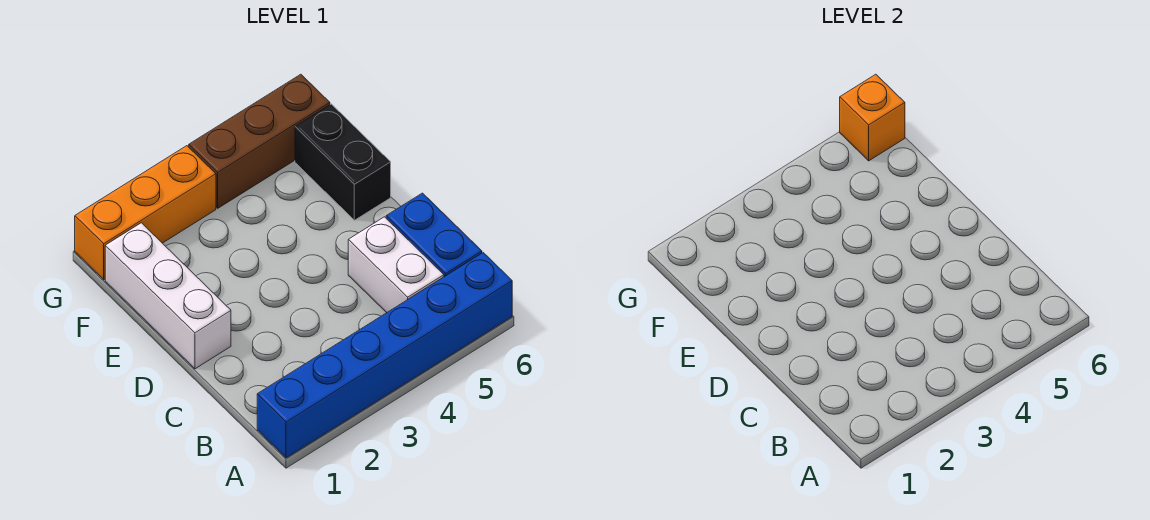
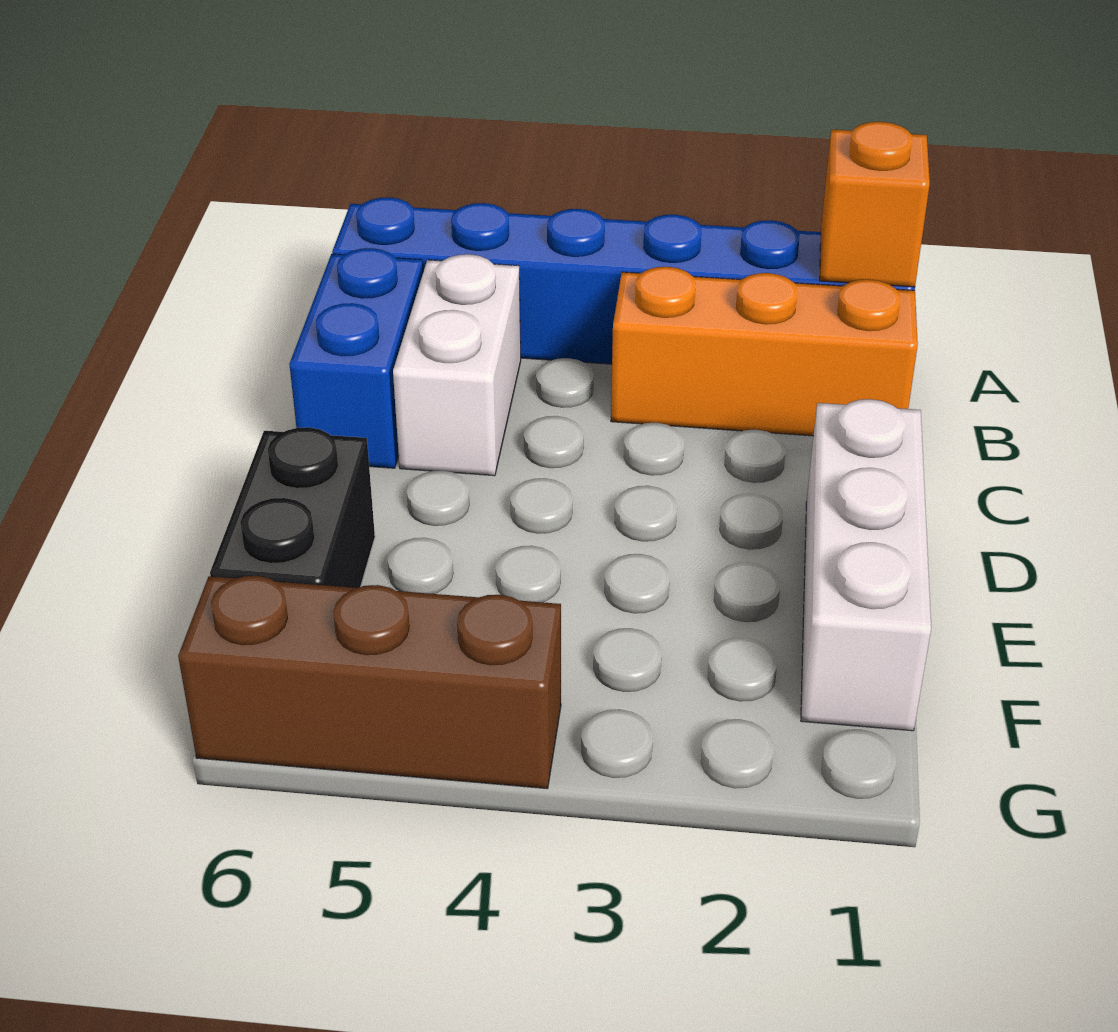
orange brick G1:G3 level 1 -> orange brick B1:B3 level 1
orange brick G6 level 2 -> orange brick A1 level 2

